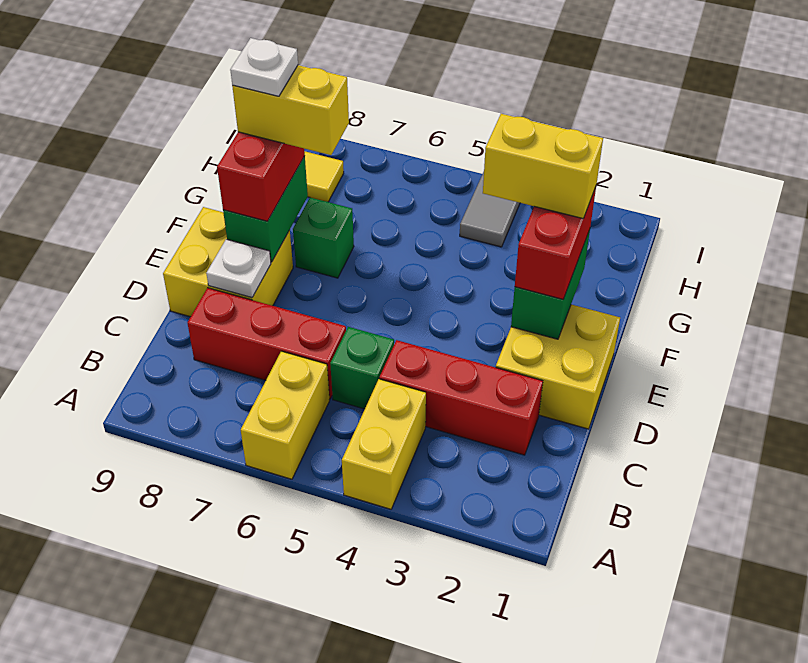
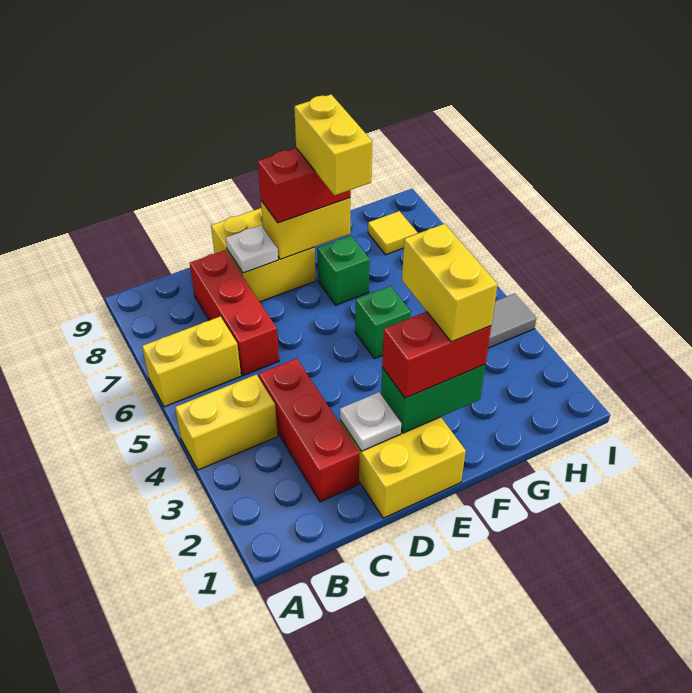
green brick C5 level 1 -> green brick F5 level 1
green brick E8:F8 level 2 -> yellow brick E8:F8 level 2
white plate F8 level 5 -> white plate D2 level 2

